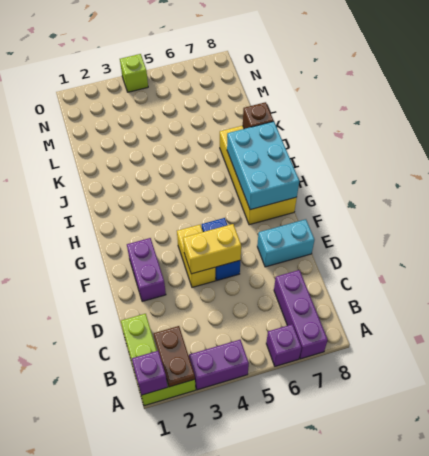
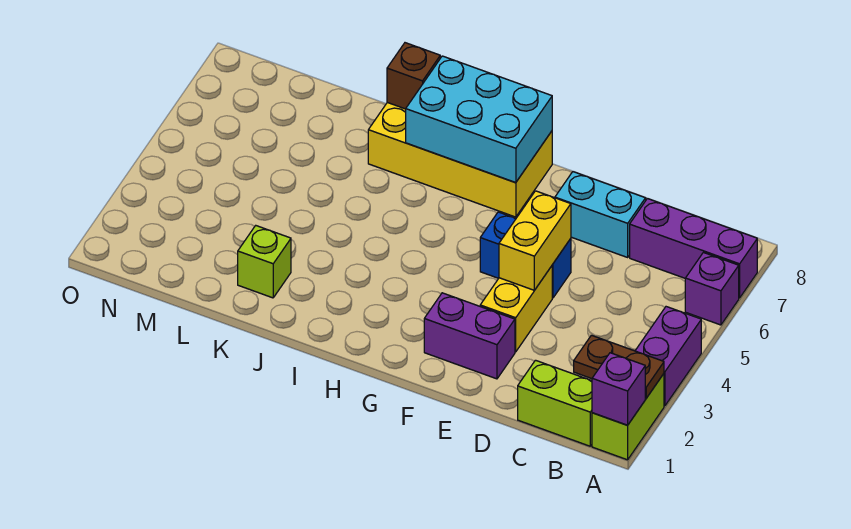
yellow brick E4:F4 level 1 -> yellow brick E3:E4 level 1
cyan brick E7:E8 level 1 -> cyan brick D7:E7 level 1
lime brick O4 level 1 -> lime brick K2 level 1

